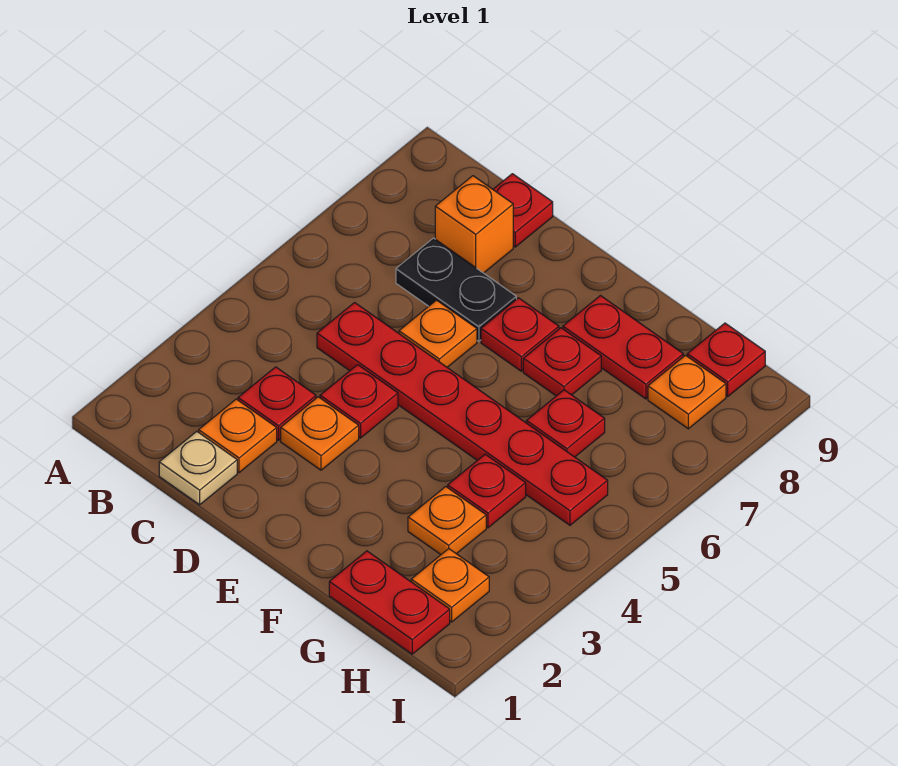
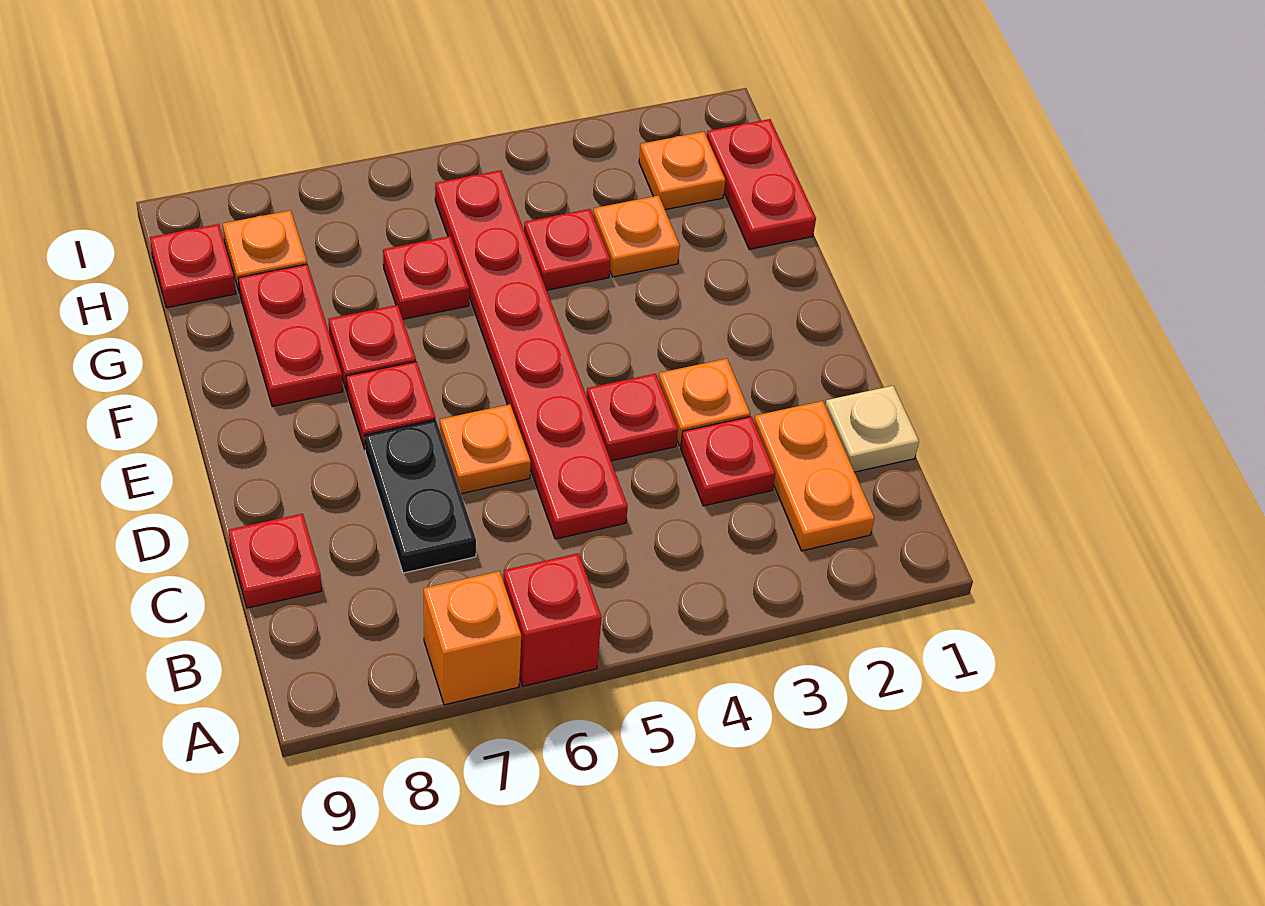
none -> red brick A6 level 1
orange plate C2 level 1 -> orange plate B2:C2 level 1
orange brick C8 level 1 -> orange brick A7 level 1

